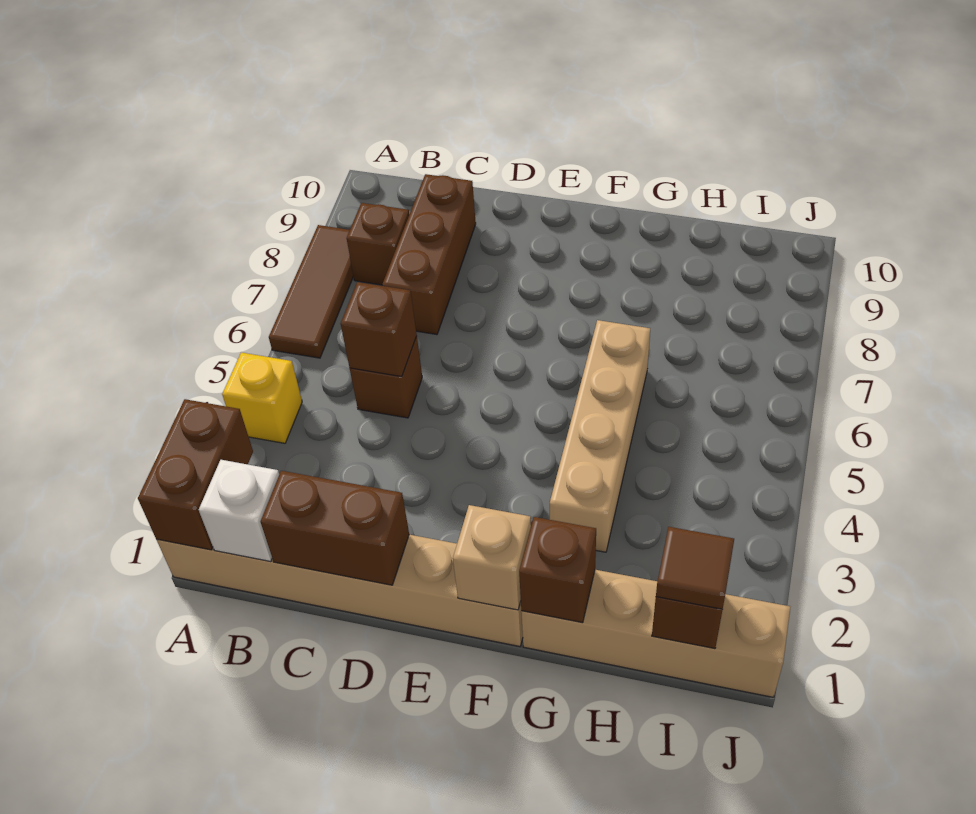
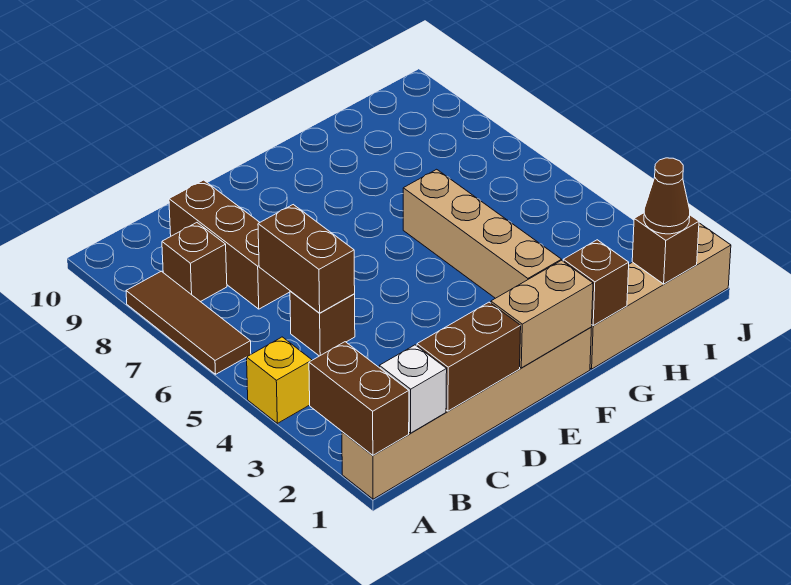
brown brick C5 level 2 -> brown brick C5:C6 level 2
tan brick F1 level 2 -> tan brick E1:F1 level 2
brown tile I1 level 3 -> brown cone I1 level 3

